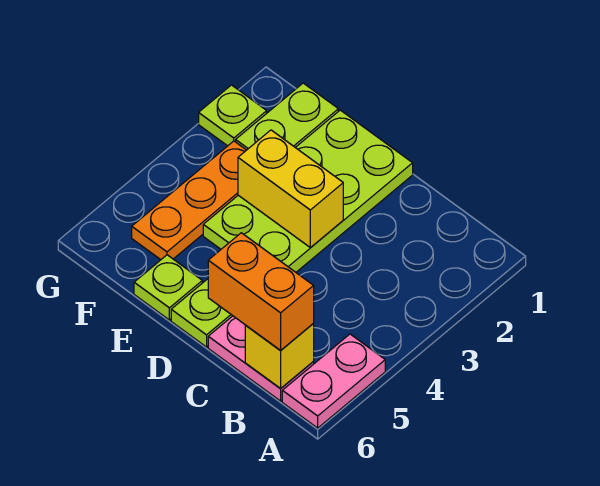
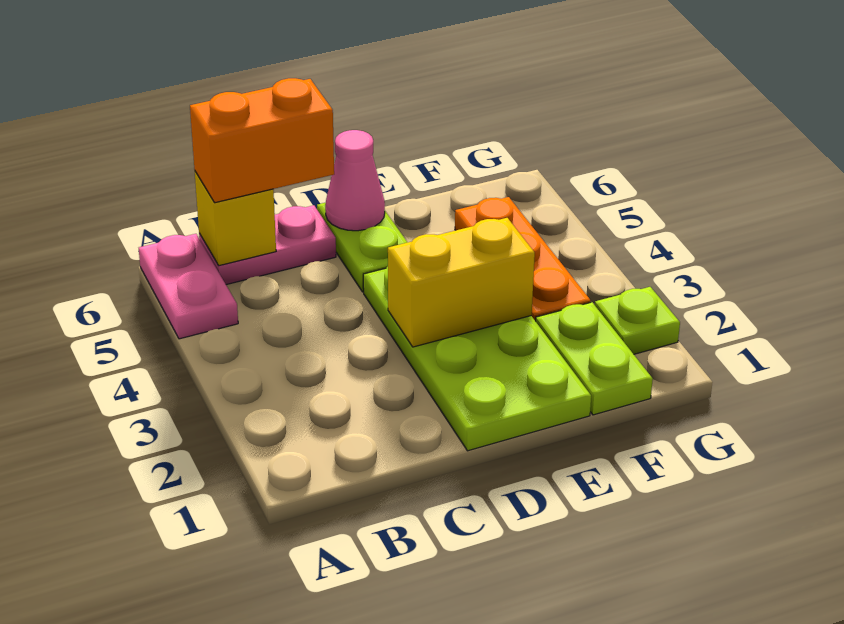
none -> pink cone D6 level 2
lime plate E6 level 1 -> none

